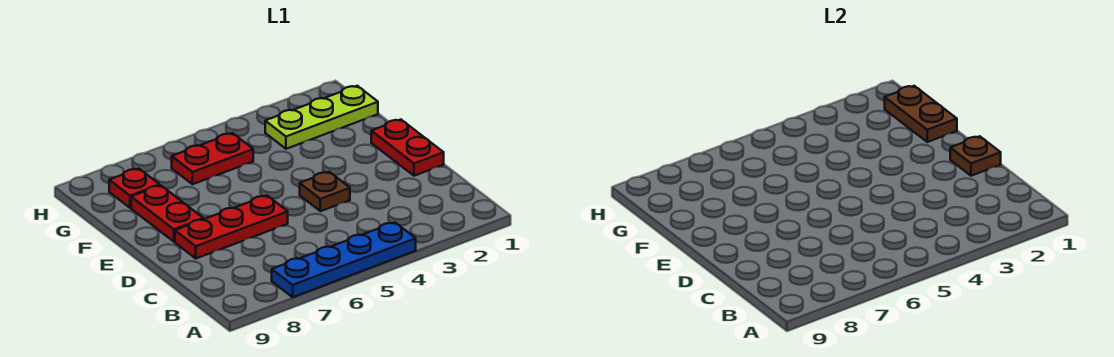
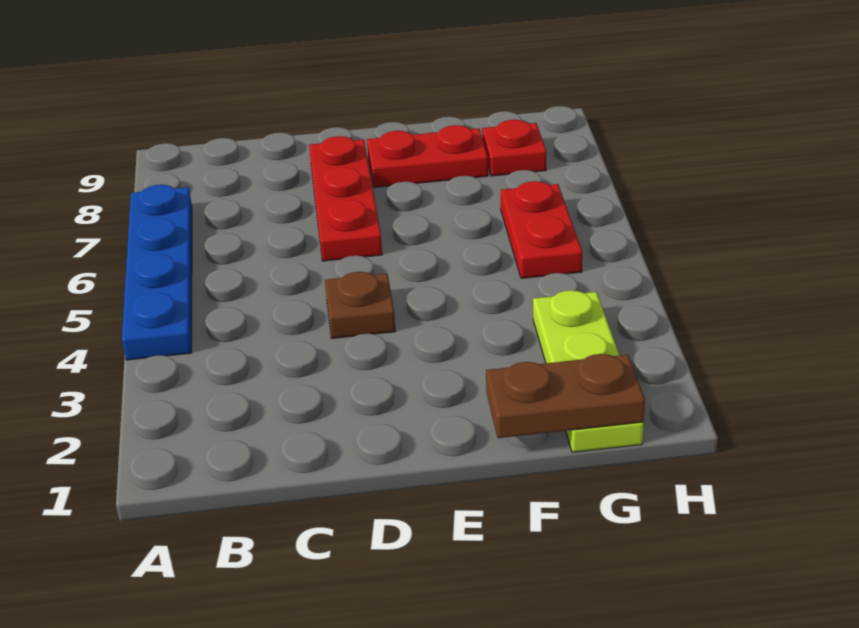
red plate D1:E1 level 1 -> none
brown plate D1 level 2 -> none

